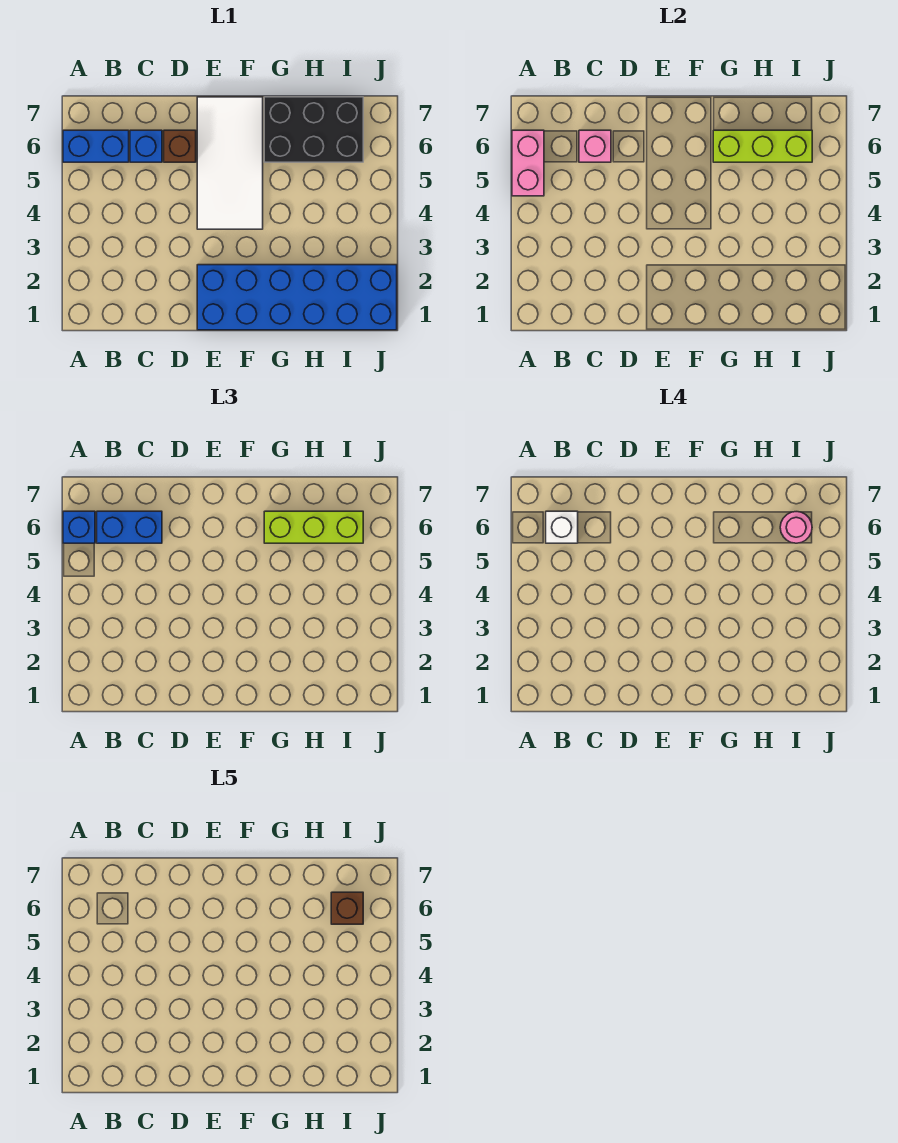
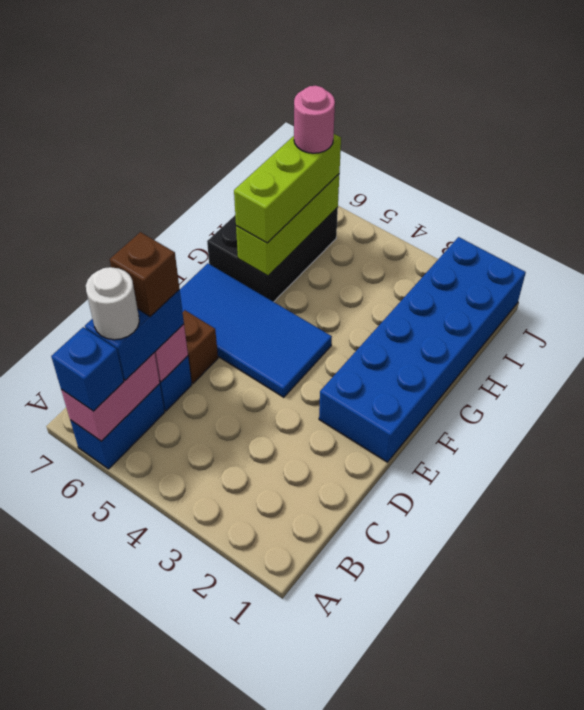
pink brick A5:A6 level 2 -> pink brick A6:B6 level 2
white brick B6 level 4 -> white round brick B6 level 4
white tile E4:F7 level 1 -> blue tile E4:F7 level 1
brown brick I6 level 5 -> brown brick C6 level 4

